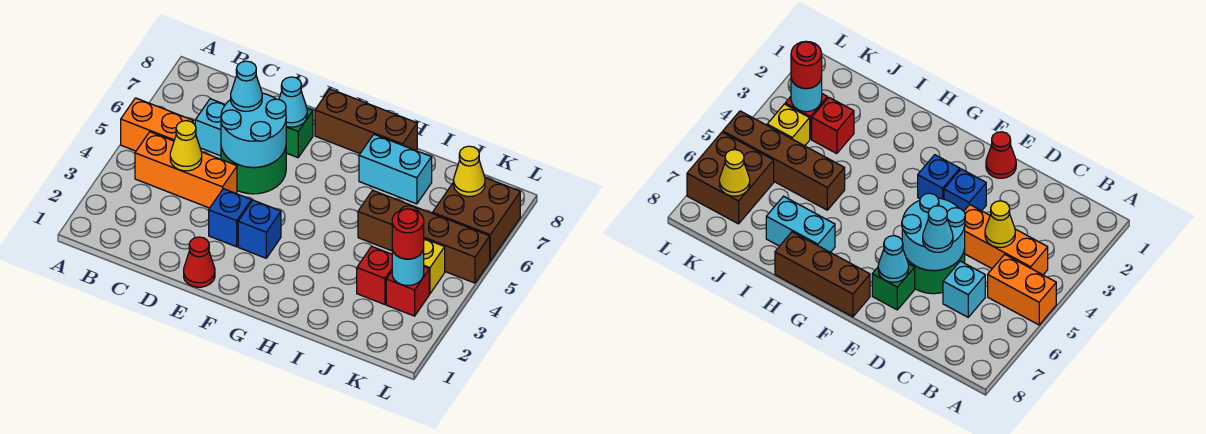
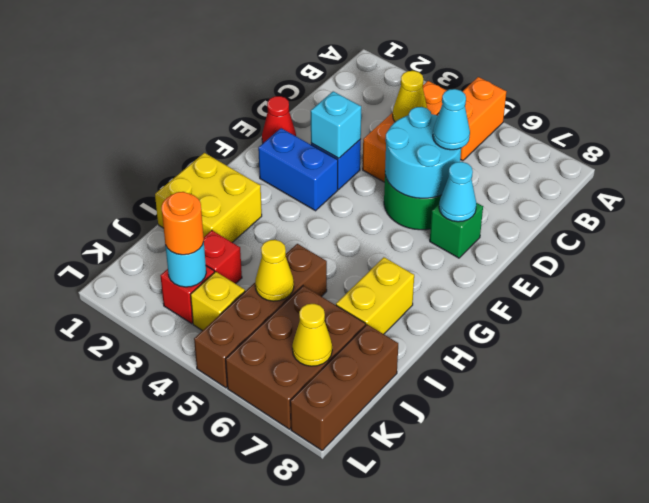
cyan brick C6 level 1 -> cyan brick E3 level 2
blue brick F3 level 1 -> blue brick F2:F3 level 1
brown brick F8:H8 level 1 -> brown brick J8:L8 level 1
none -> yellow brick H1:I2 level 1
cyan brick H7:I7 level 1 -> yellow brick H7:I7 level 1
none -> yellow cone J5 level 2
red round brick K3 level 3 -> orange round brick K3 level 3
brown brick K6:L7 level 1 -> brown brick J6:L7 level 1

